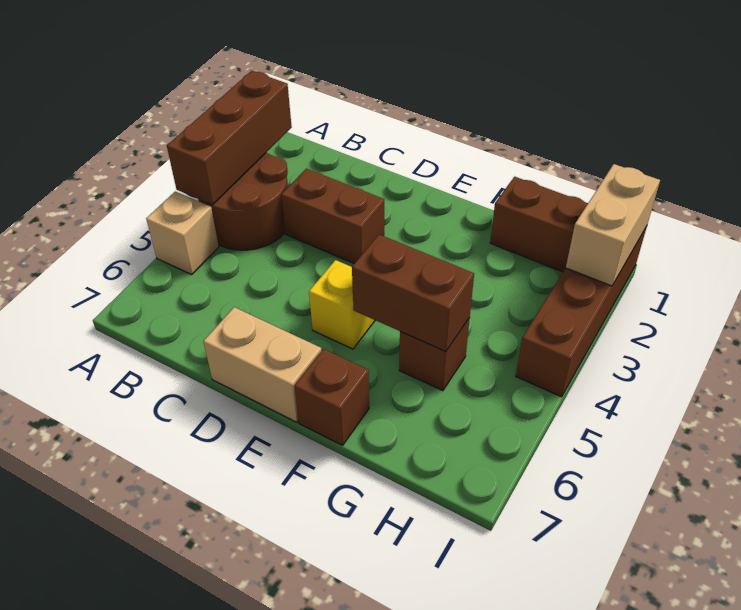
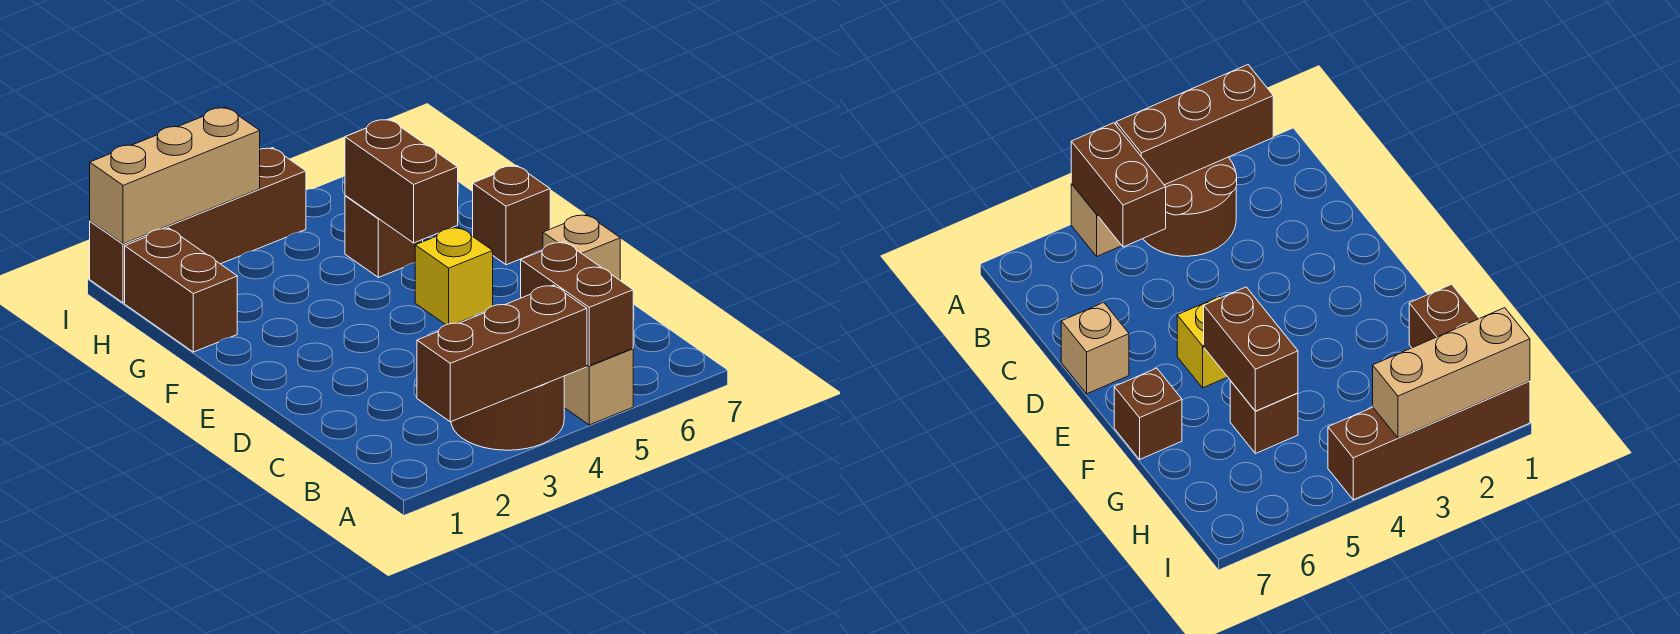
brown brick C3:D3 level 1 -> brown brick A5:B5 level 2
tan brick D7:E7 level 1 -> tan brick D7 level 1
tan brick I1:I2 level 2 -> tan brick I1:I3 level 2

